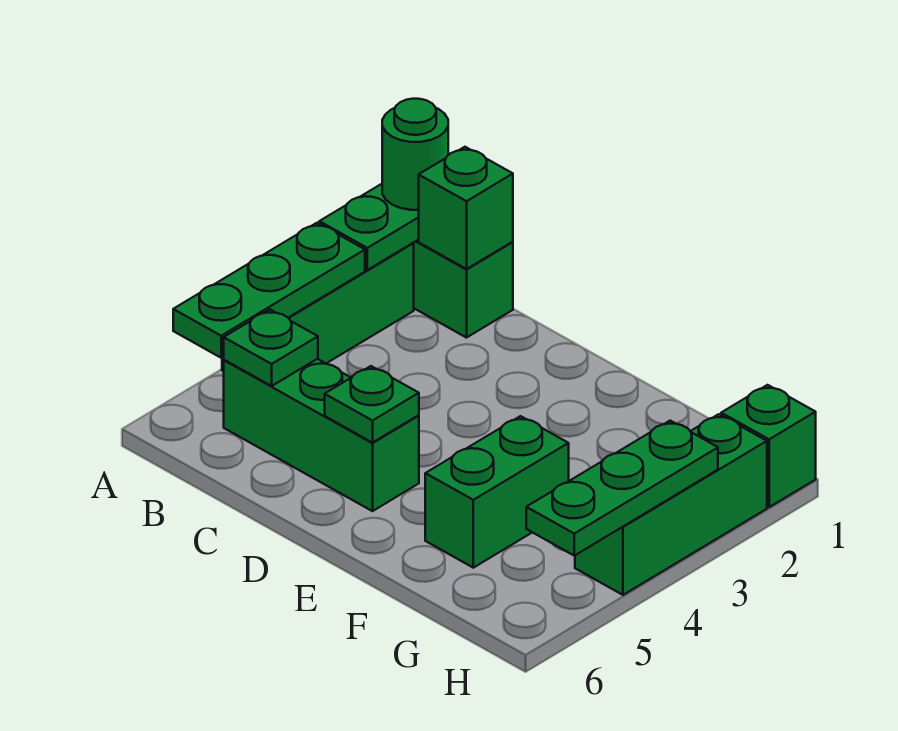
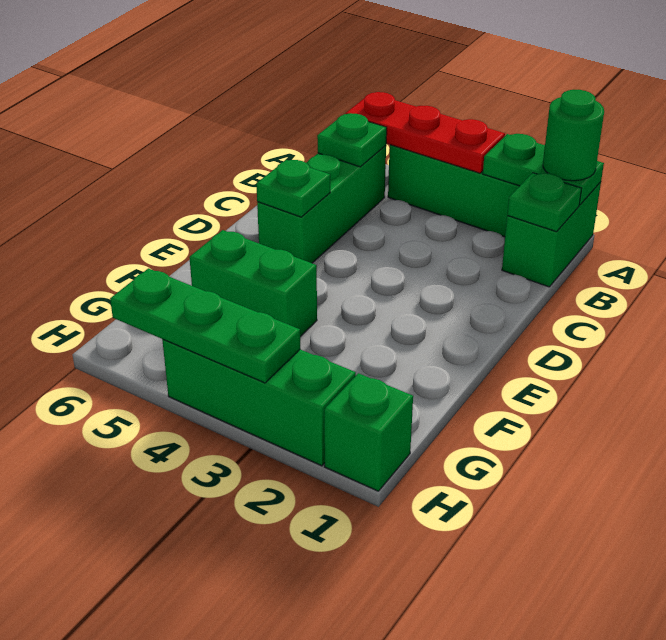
green plate A3:A5 level 2 -> red plate A3:A5 level 2
green brick B1 level 2 -> green plate B1 level 2

